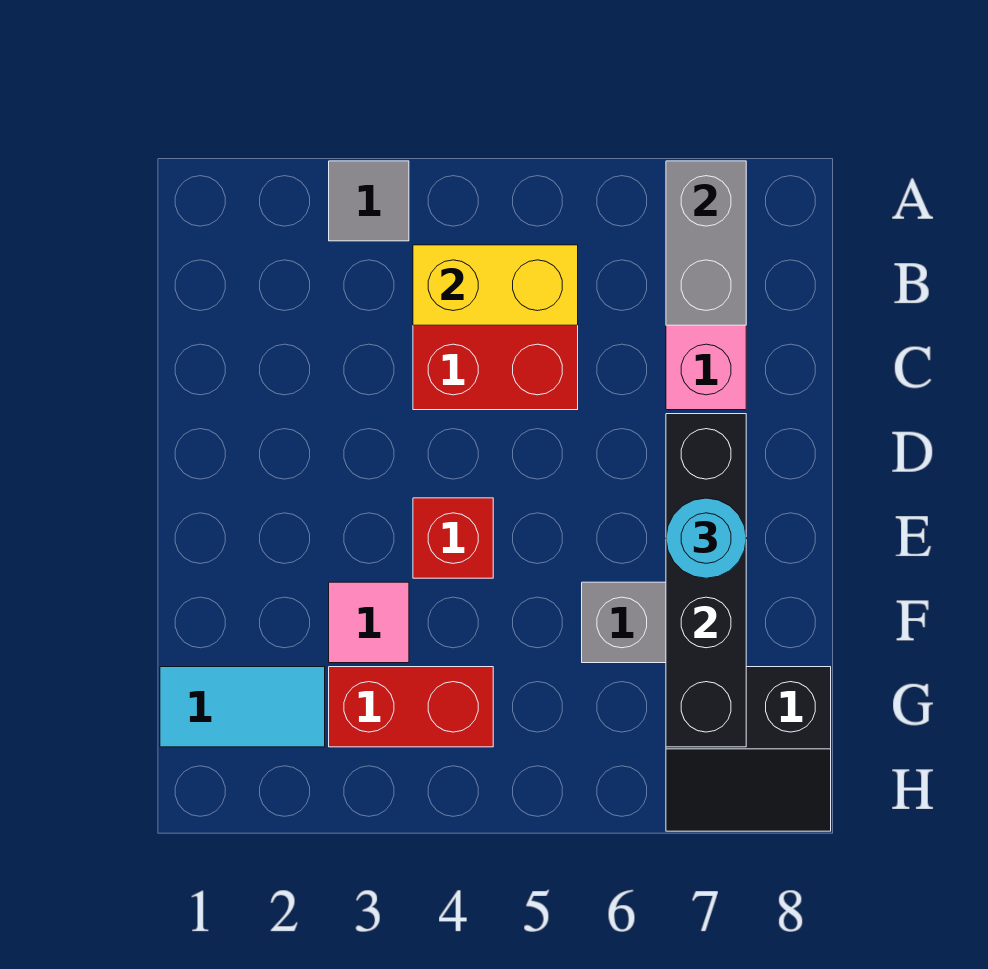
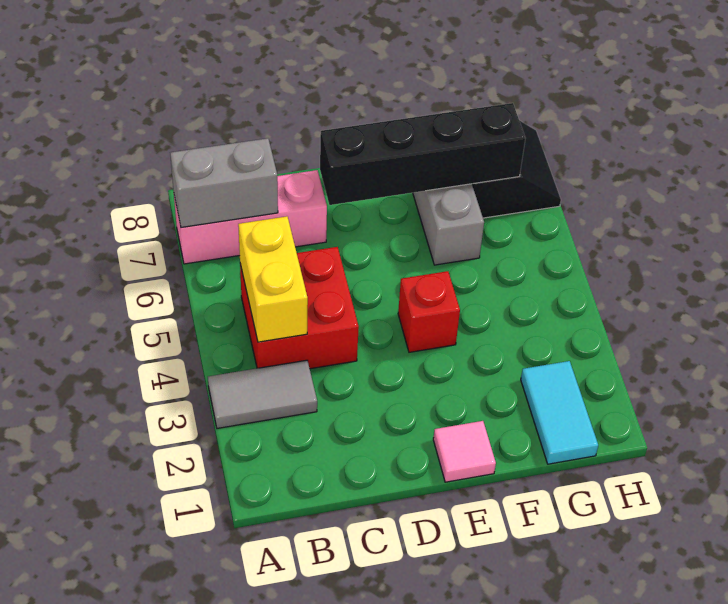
grey tile A3 level 1 -> grey tile A3:B3 level 1
cyan round brick E7 level 3 -> none
pink tile F3 level 1 -> pink tile E1 level 1
red brick G3:G4 level 1 -> none

